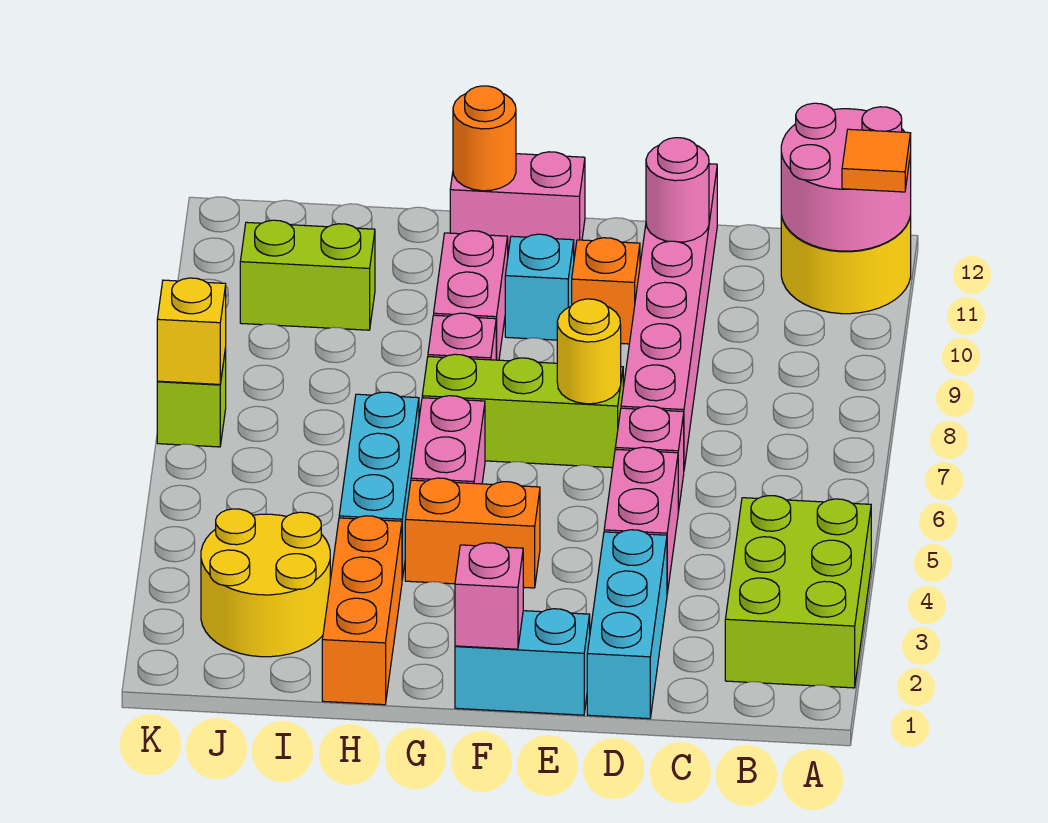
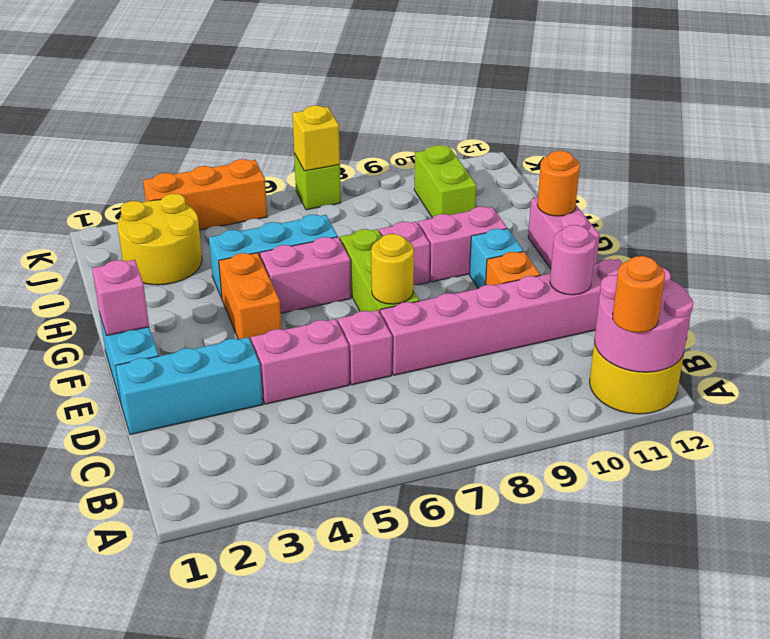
lime brick A2:B4 level 1 -> none
orange tile A11 level 3 -> orange round brick A11 level 3
orange brick H1:H3 level 1 -> orange brick K3:K5 level 1

